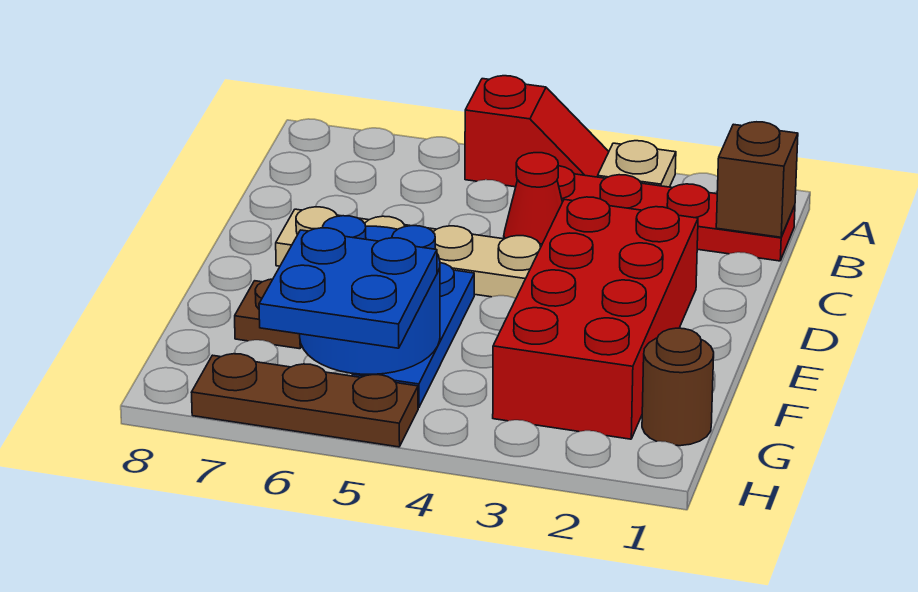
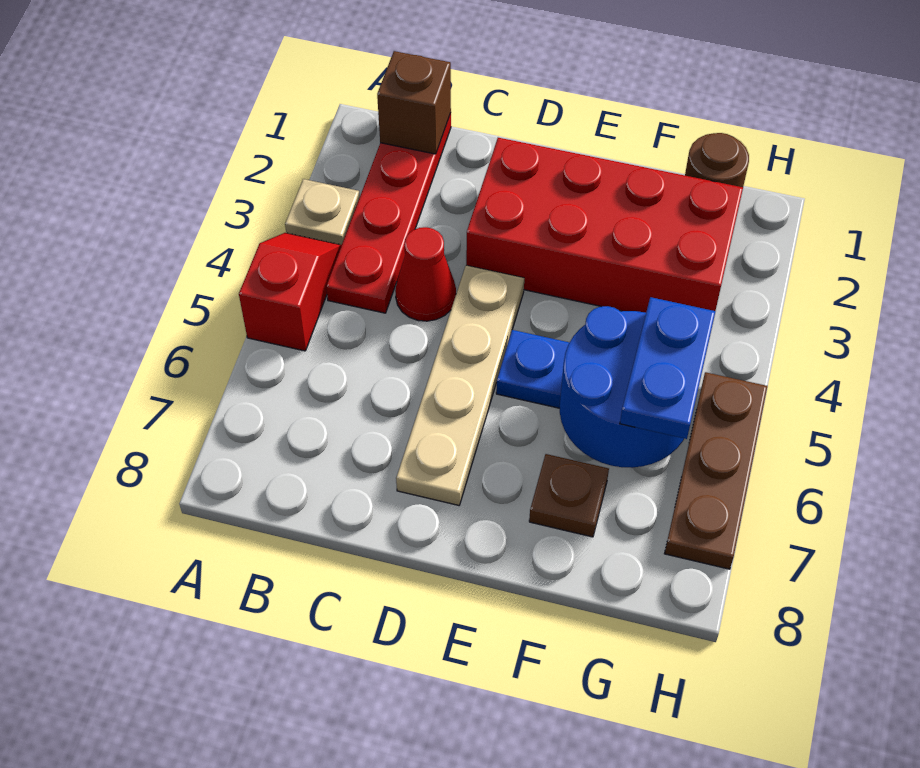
blue plate G5:H6 level 3 -> blue plate G5:G6 level 3

